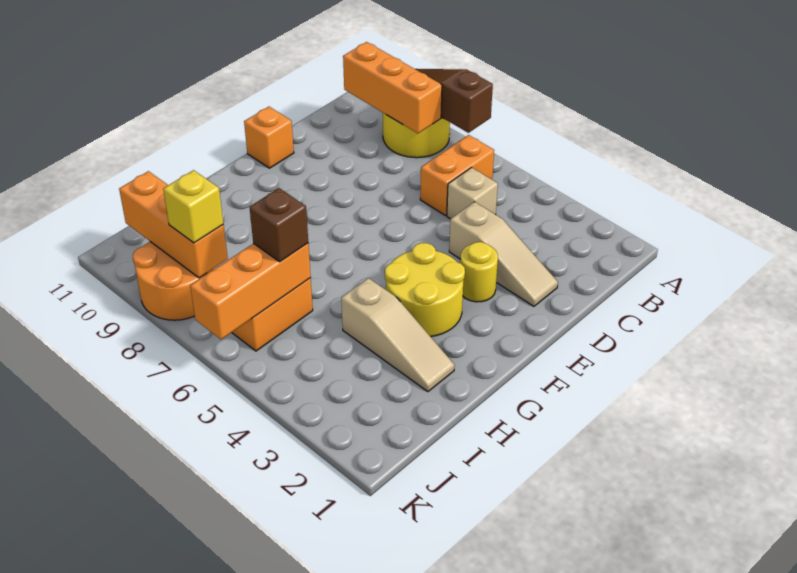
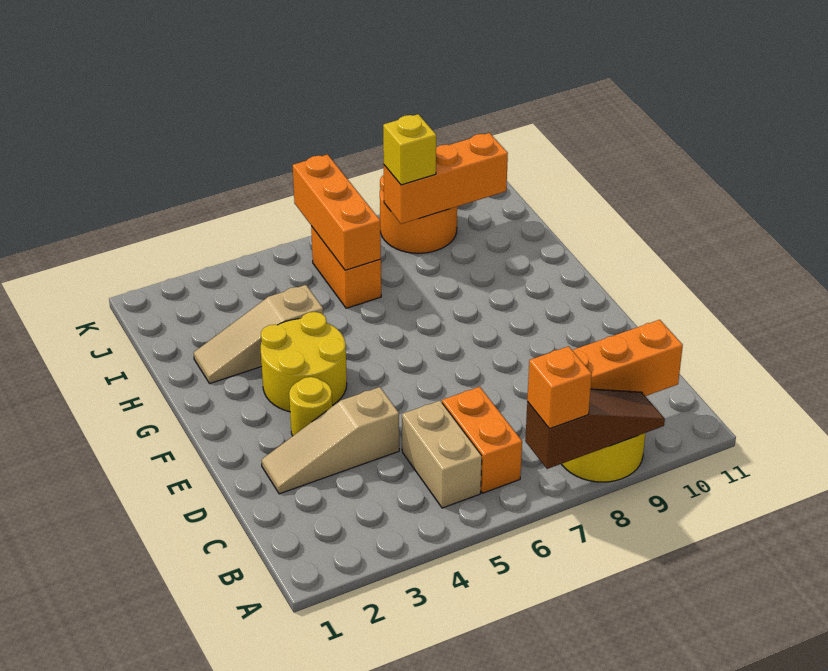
tan brick C5 level 1 -> tan brick B5:C5 level 1
orange brick E11 level 1 -> orange brick A7 level 3
brown brick I6 level 3 -> none

